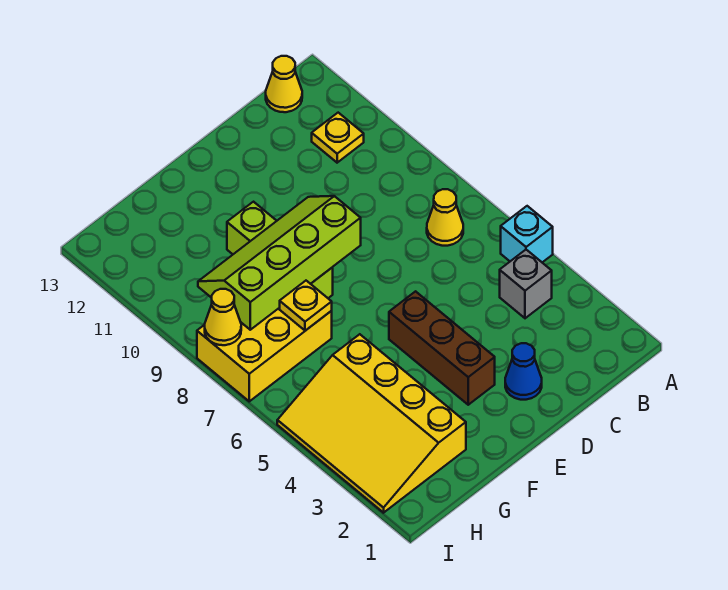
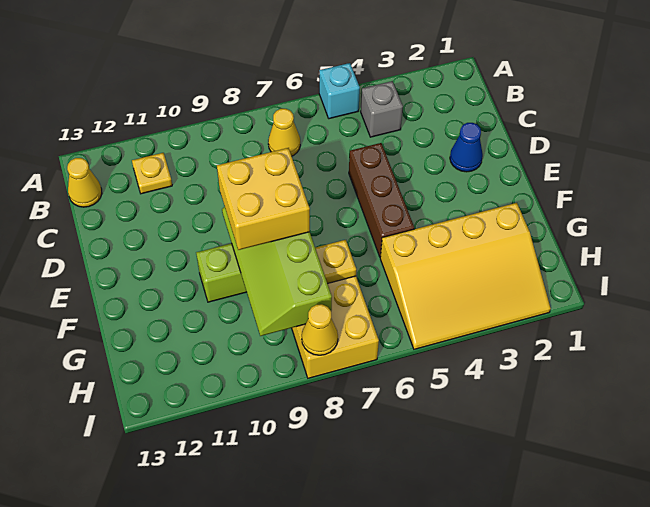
brown brick E3:E5 level 1 -> brown brick D5:F5 level 1
none -> yellow brick E8:F9 level 3

